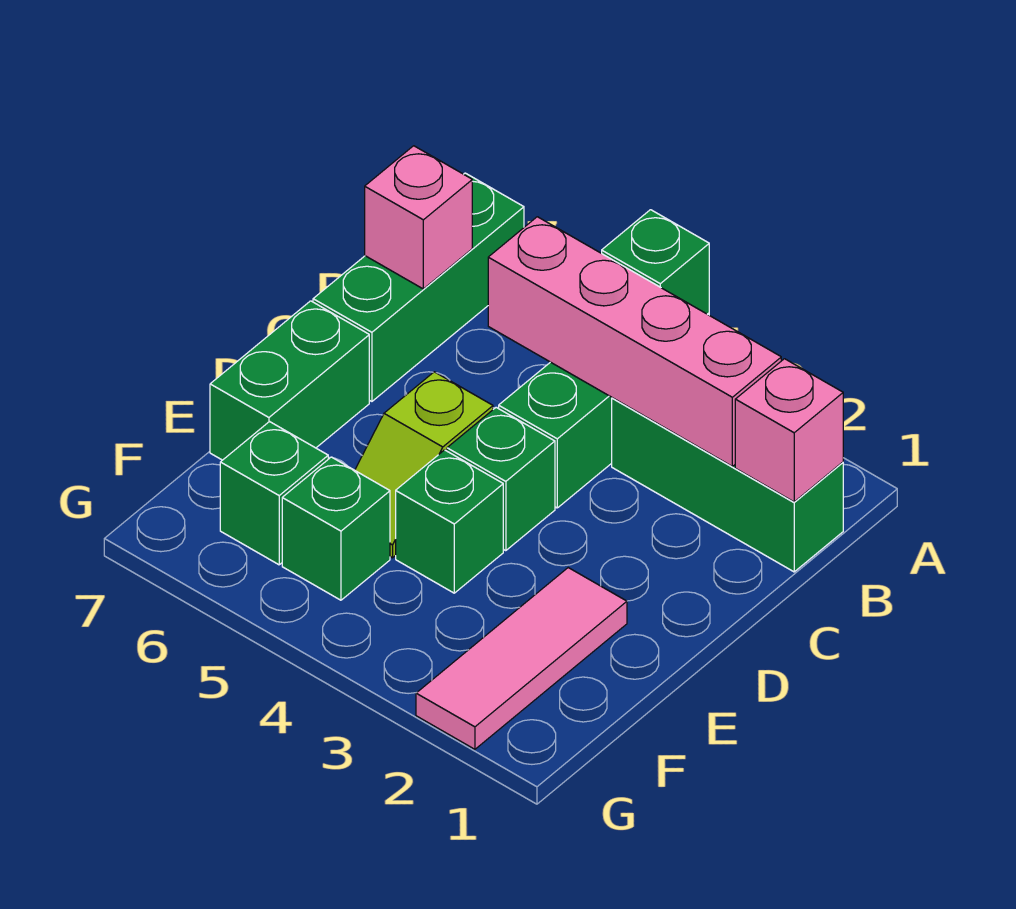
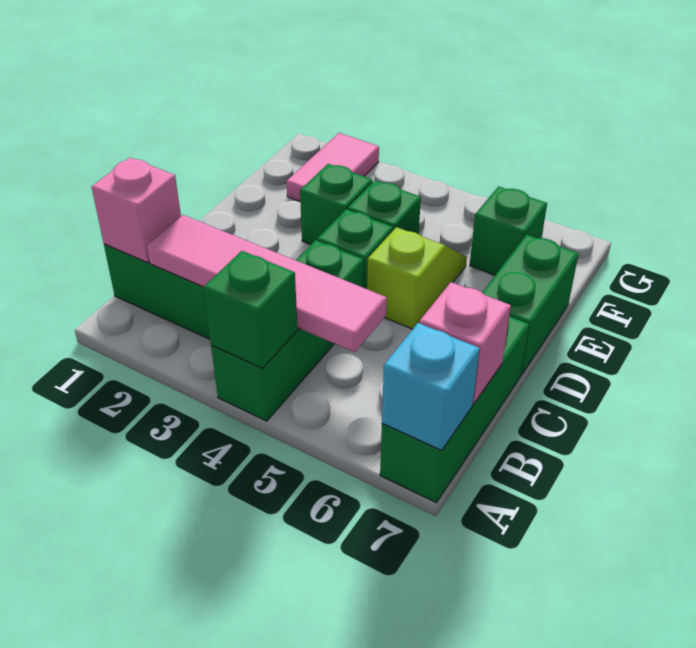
none -> cyan brick A7 level 2
pink brick B2:B5 level 2 -> pink tile B2:B5 level 2
pink tile E2:G2 level 1 -> pink tile F2:G2 level 1
green brick F5 level 1 -> green brick E3 level 1

